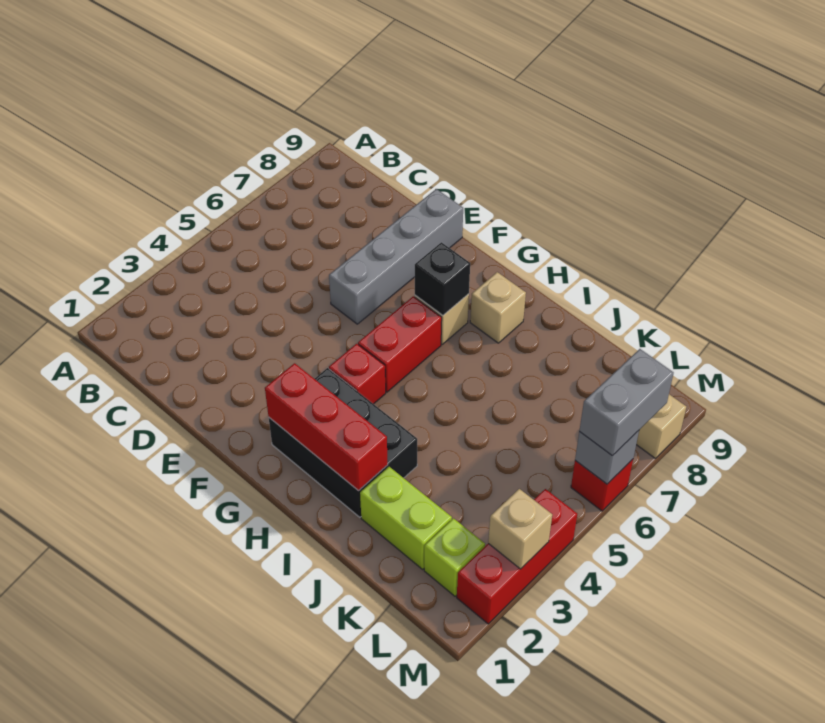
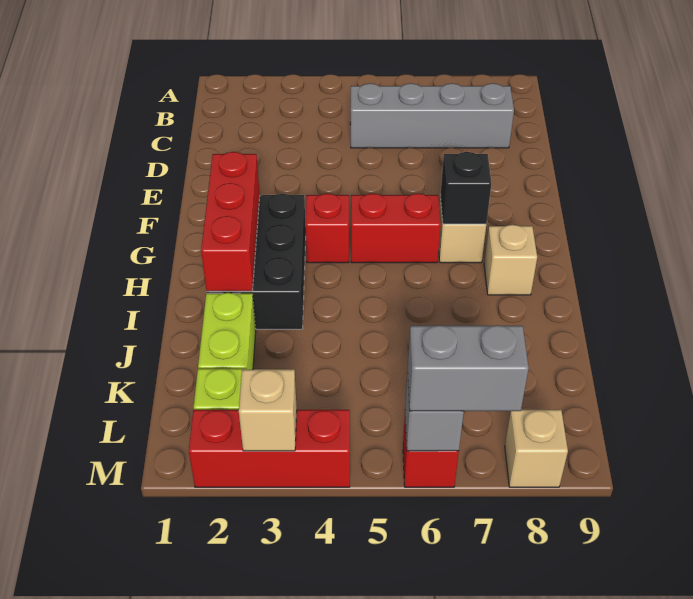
grey brick E6:E9 level 1 -> grey brick C5:C8 level 1

